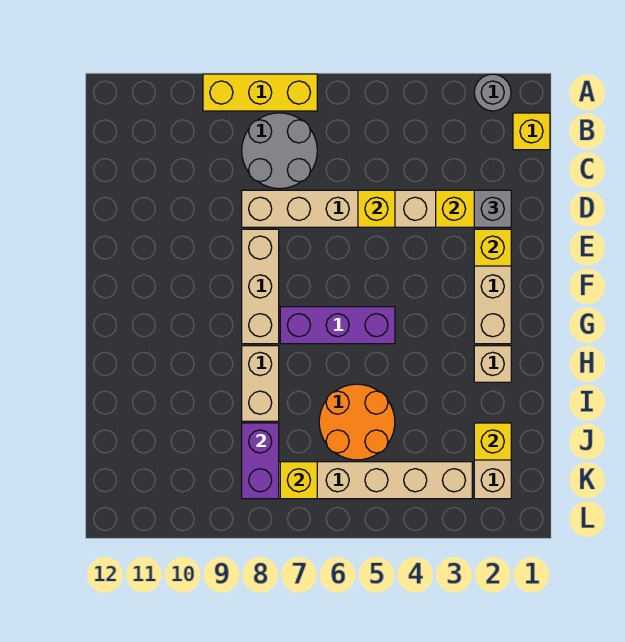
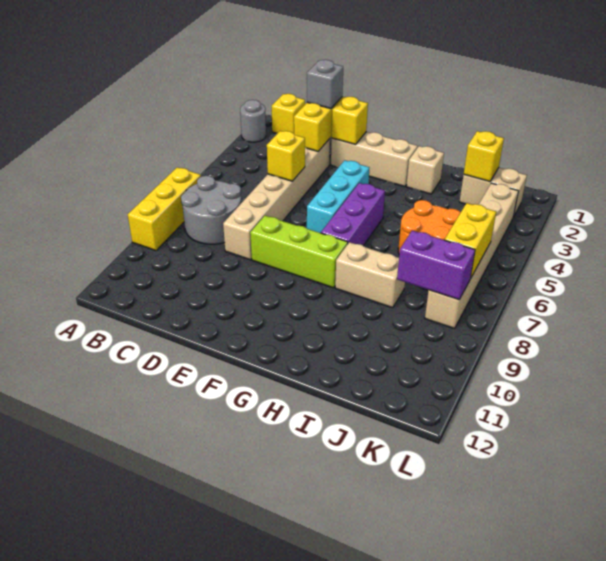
tan brick E8:G8 level 1 -> lime brick E8:G8 level 1
none -> cyan brick F4:F6 level 1
yellow brick K7 level 2 -> yellow brick K6:K7 level 2

